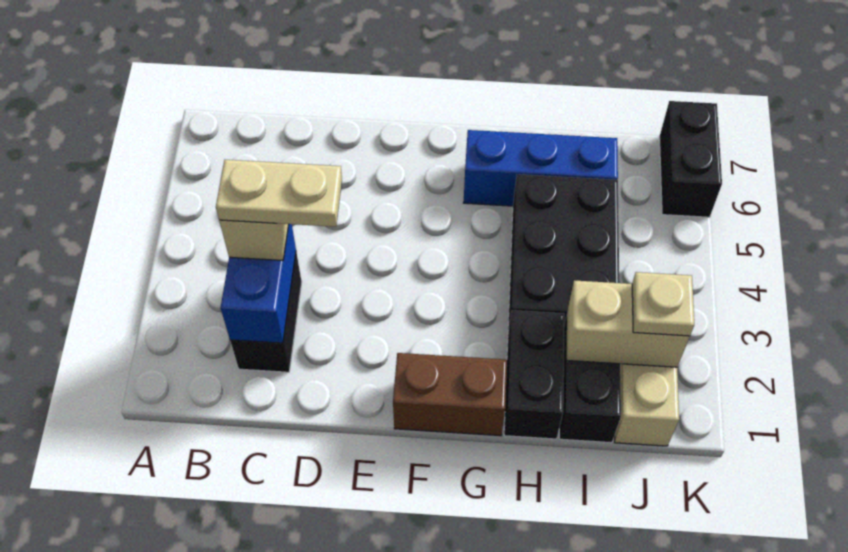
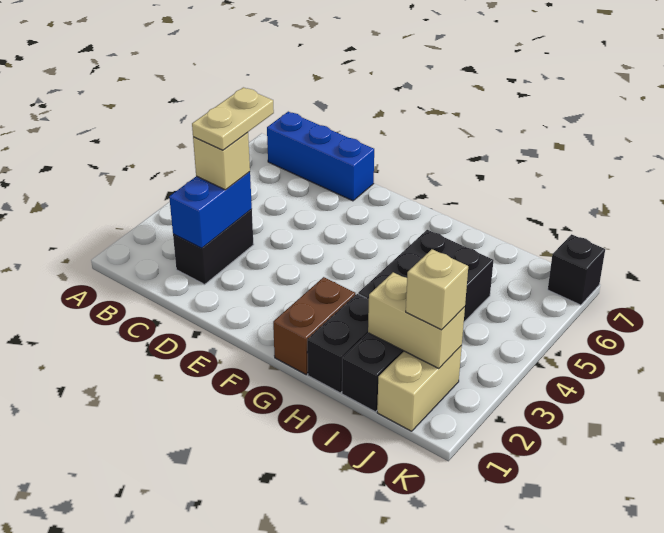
tan plate C3:D3 level 4 -> tan plate C3:C4 level 4
brown brick F1:G1 level 1 -> brown brick G1:G2 level 1
blue brick G6:I6 level 1 -> blue brick B7:D7 level 1
tan plate J2 level 3 -> tan brick J2 level 3
black brick K6:K7 level 1 -> black brick K7 level 1

